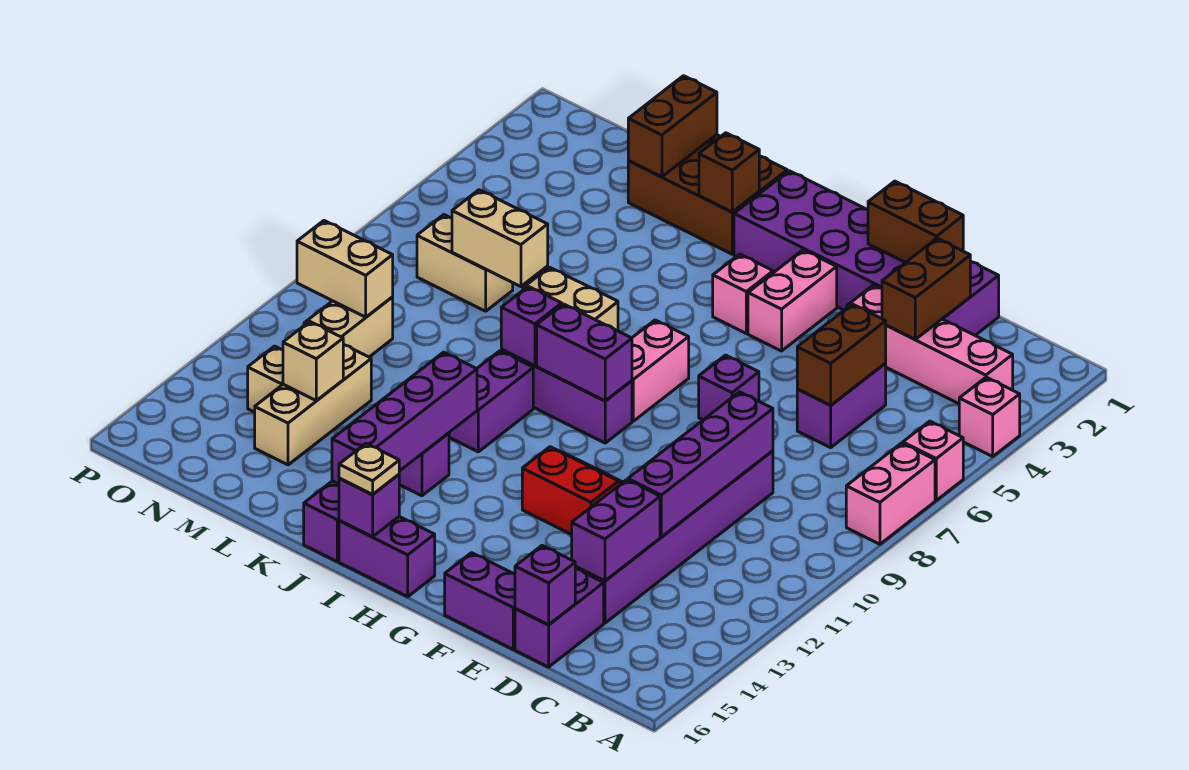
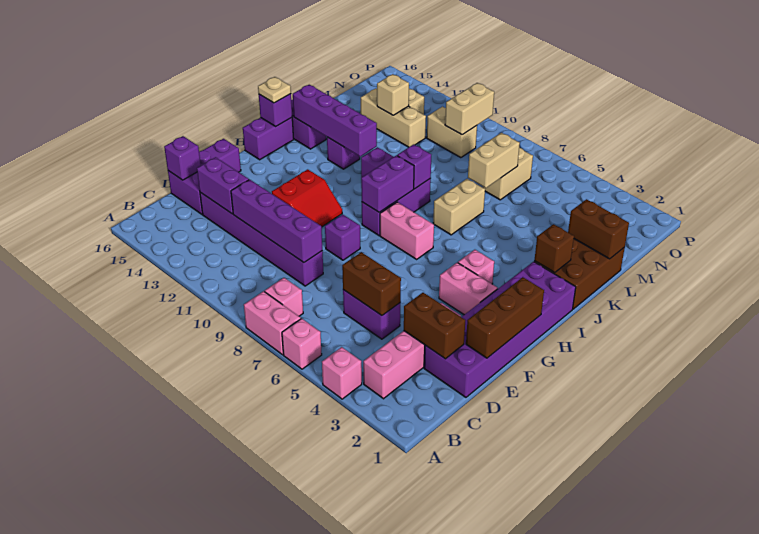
none -> pink brick B8 level 1
brown brick E1:F1 level 2 -> brown brick E1:G1 level 2
purple brick F7 level 1 -> purple brick F9 level 1

